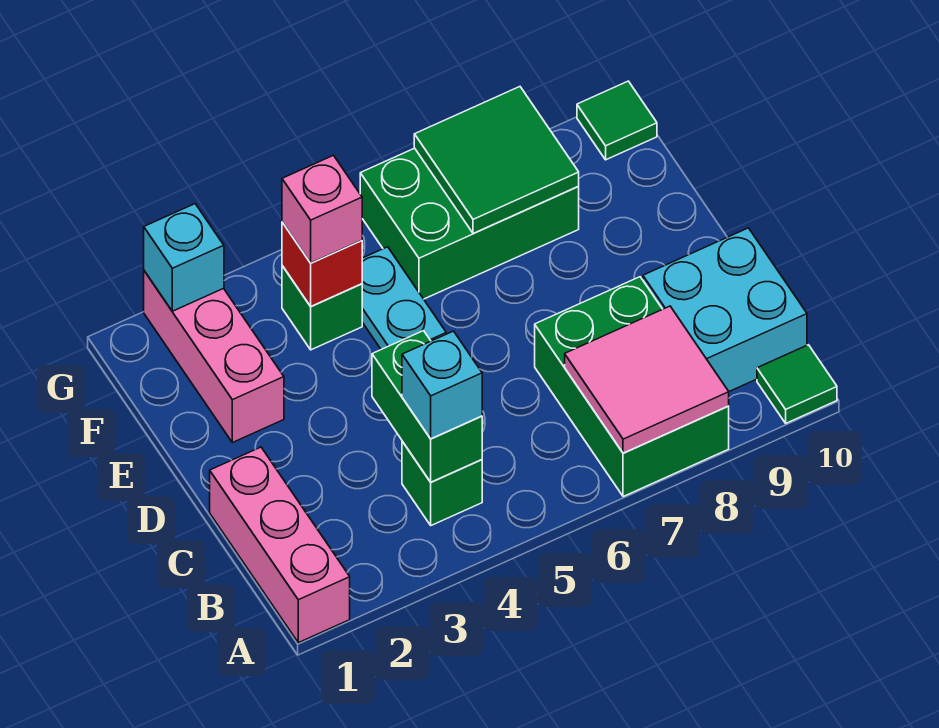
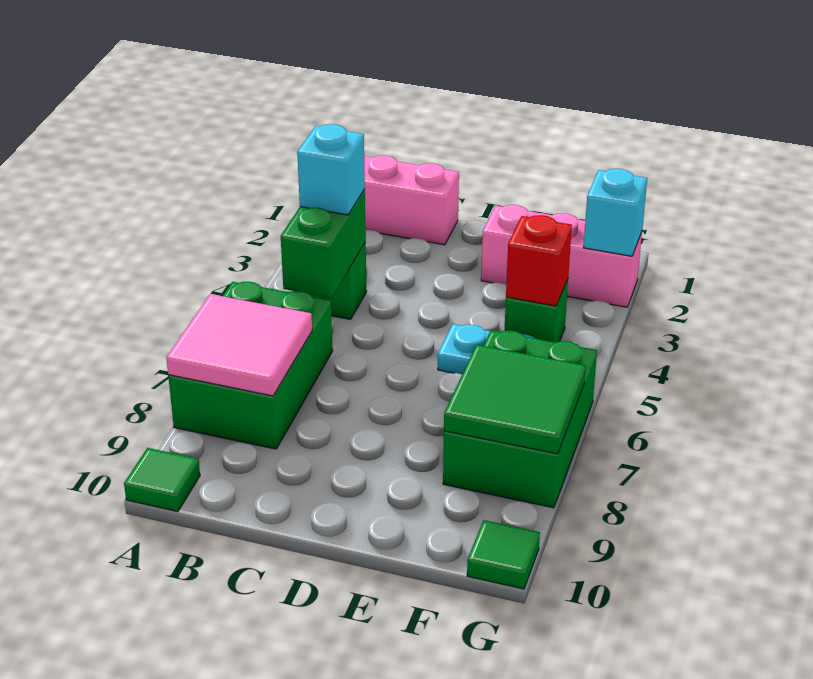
green brick A7:C8 level 1 -> green brick A6:B8 level 1
green brick B4:C4 level 2 -> green brick B4:B5 level 2
cyan brick B9:C10 level 1 -> none
pink brick F4 level 3 -> none

